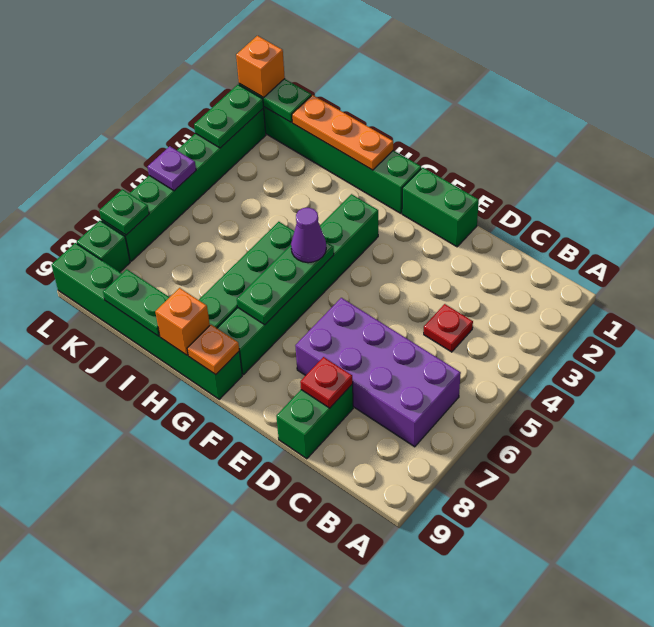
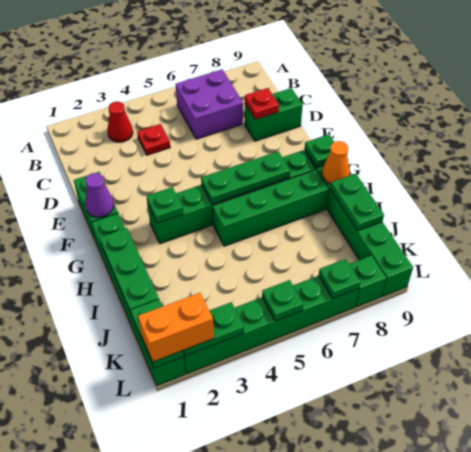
none -> red cone B3 level 1
purple brick B6:E7 level 1 -> purple brick B6:C7 level 1
none -> green plate G3 level 2
purple cone G5 level 3 -> purple cone F1 level 2
orange plate G9 level 2 -> green plate G9 level 2
orange plate H1:J1 level 2 -> green plate H1:J1 level 2
orange brick H9 level 2 -> orange cone H9 level 2
orange brick L1 level 3 -> orange brick L1:L2 level 3
purple plate L5 level 2 -> green plate L5 level 2

